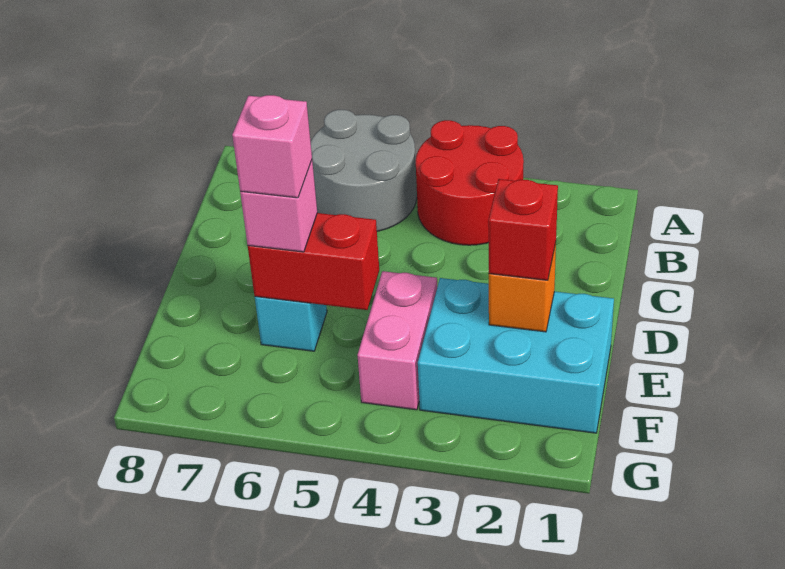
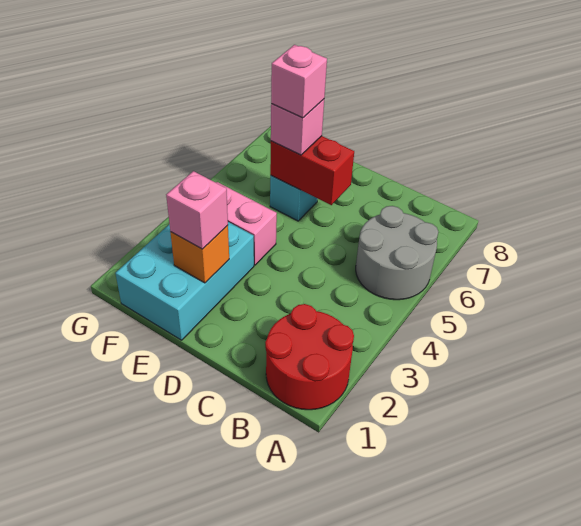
red round brick A3:B4 level 1 -> red round brick A1:B2 level 1
red brick E2 level 3 -> pink brick E2 level 3
red brick E5:E6 level 2 -> red brick D6:E6 level 2

